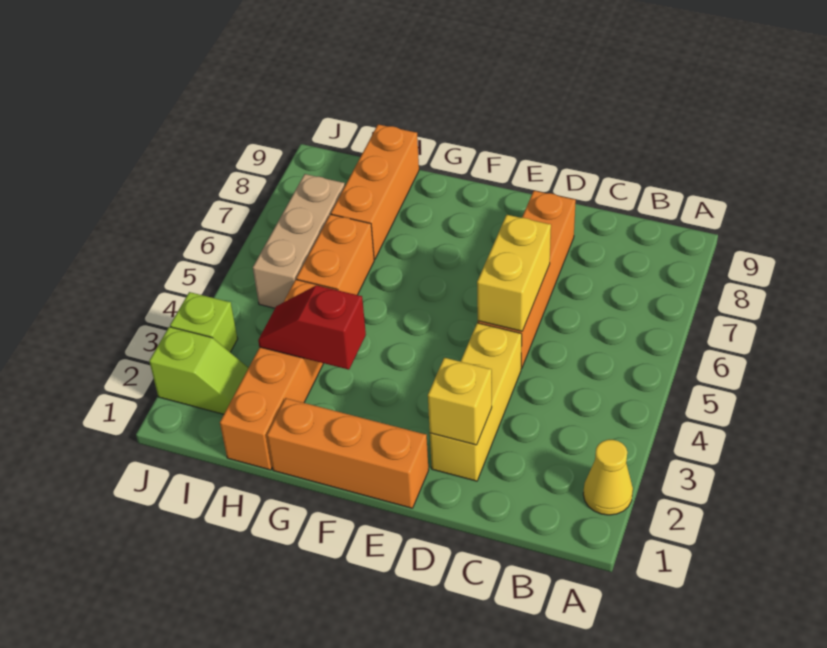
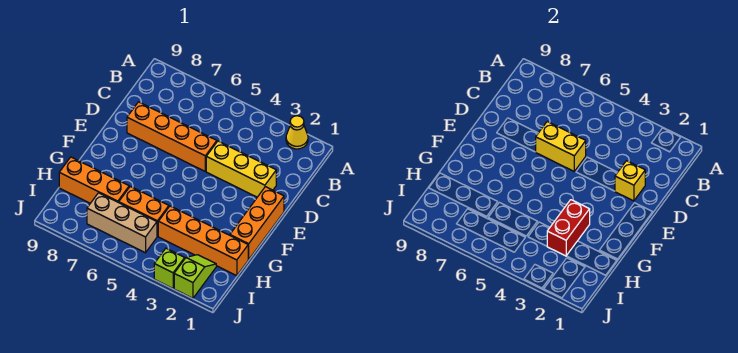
red slope G3:H3 level 2 top G -> red brick G3:H3 level 2

